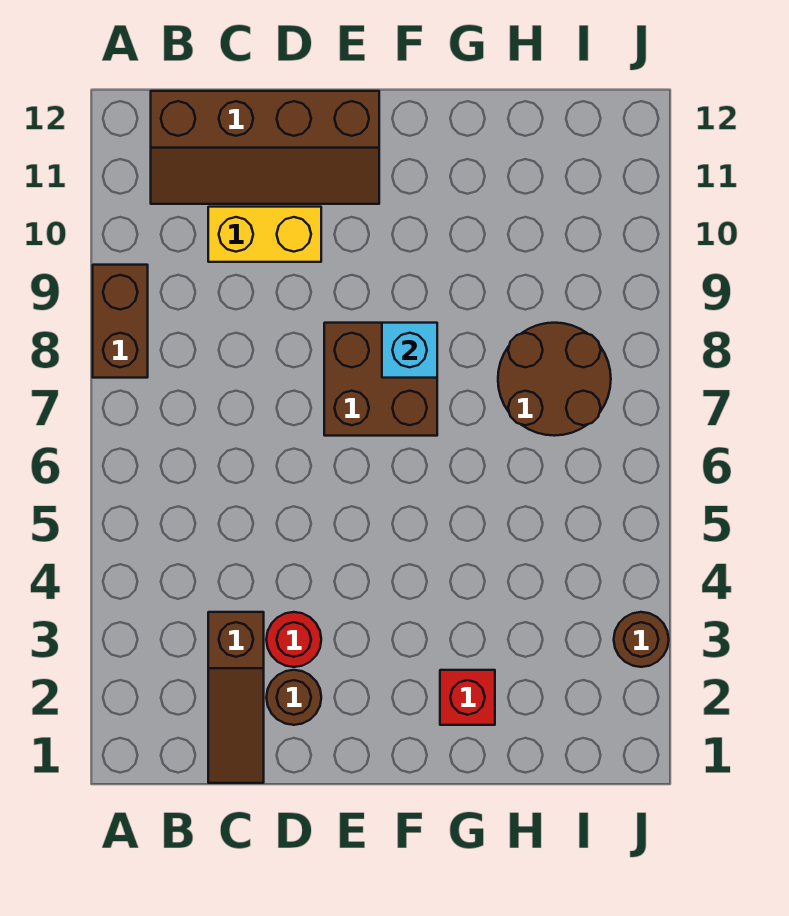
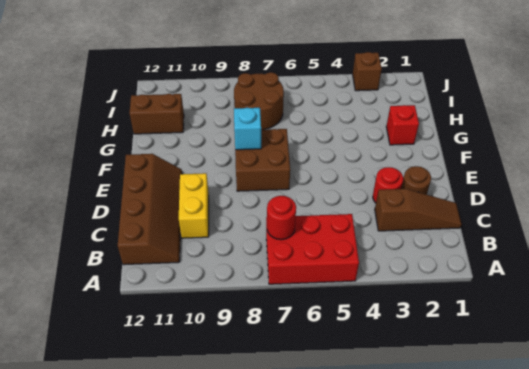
none -> red brick A5:B7 level 1
brown brick A8:A9 level 1 -> brown brick H11:H12 level 1
none -> red round brick B7 level 2
brown round brick J3 level 1 -> brown brick J3 level 1

